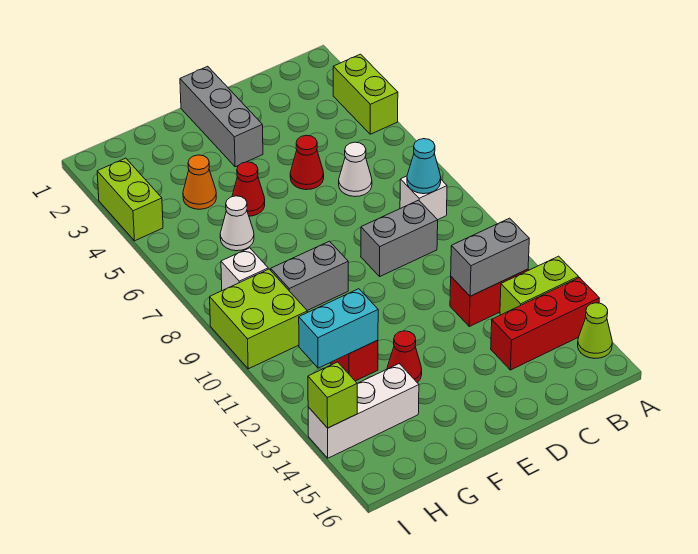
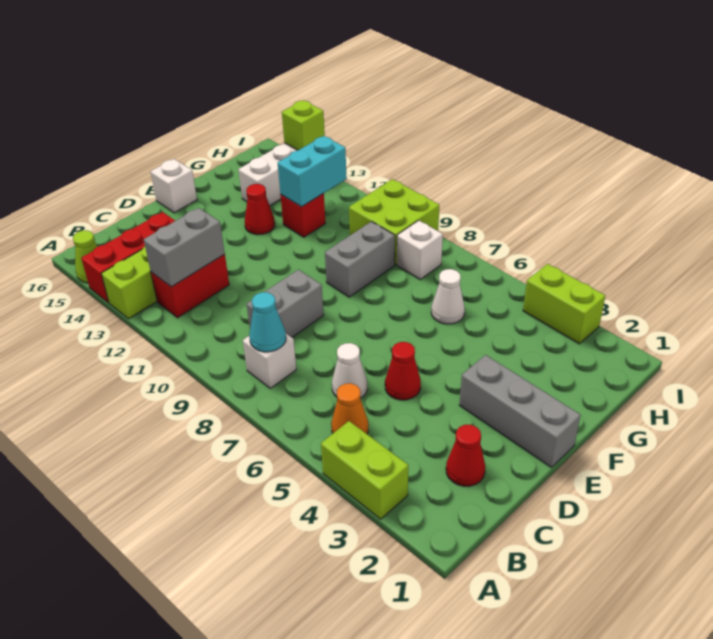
none -> white brick E16 level 1
red cone F5 level 1 -> red cone C2 level 1
orange cone G4 level 1 -> orange cone B5 level 1

